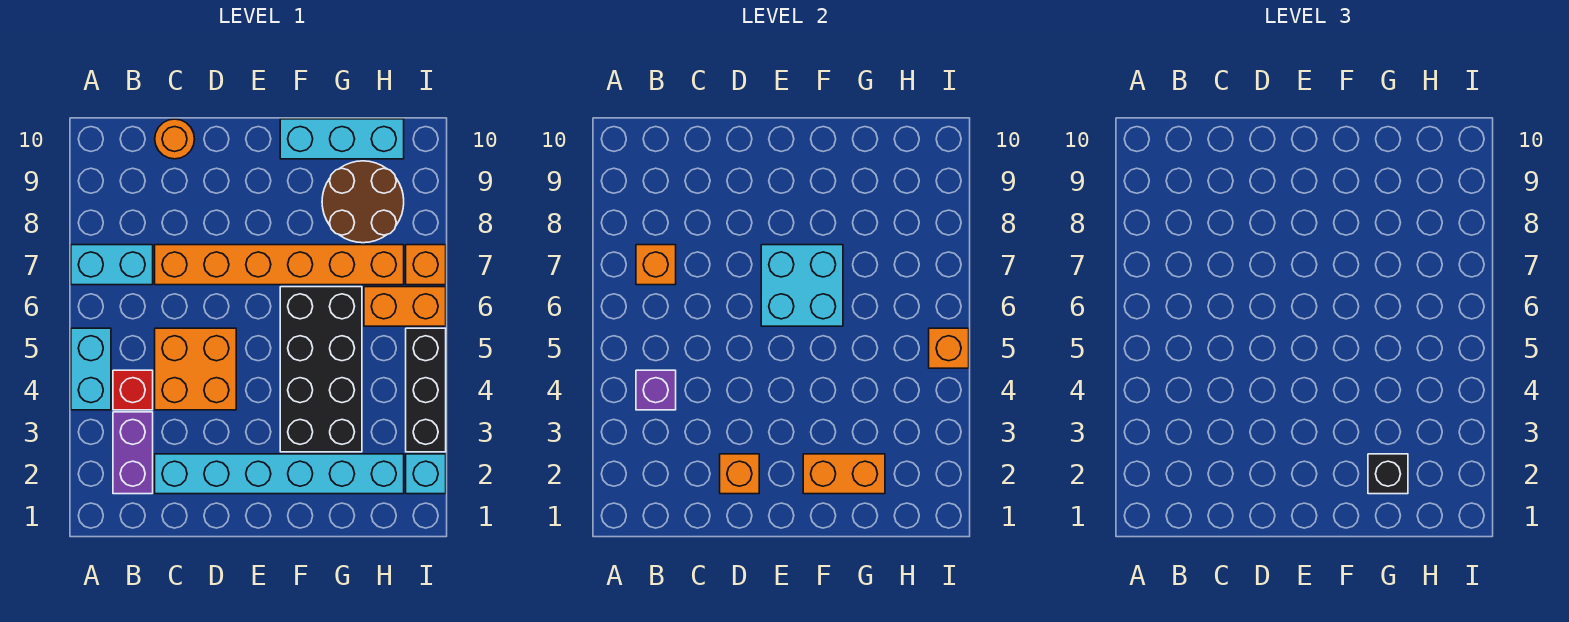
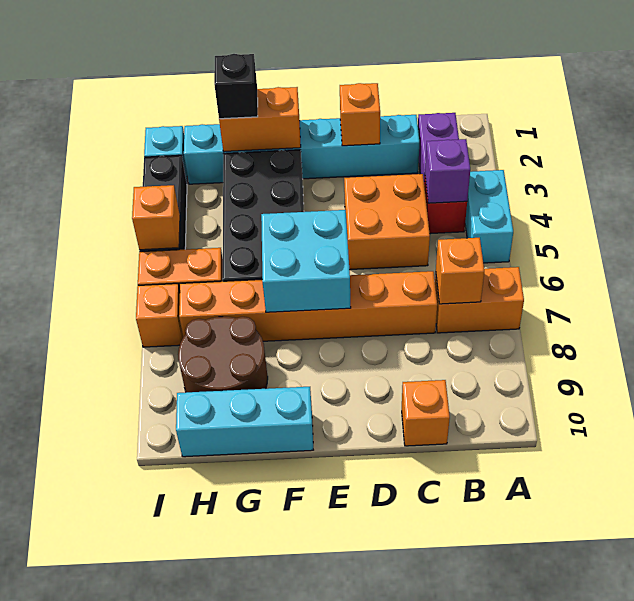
cyan brick A7:B7 level 1 -> orange brick A7:B7 level 1
orange round brick C10 level 1 -> orange brick C10 level 1

